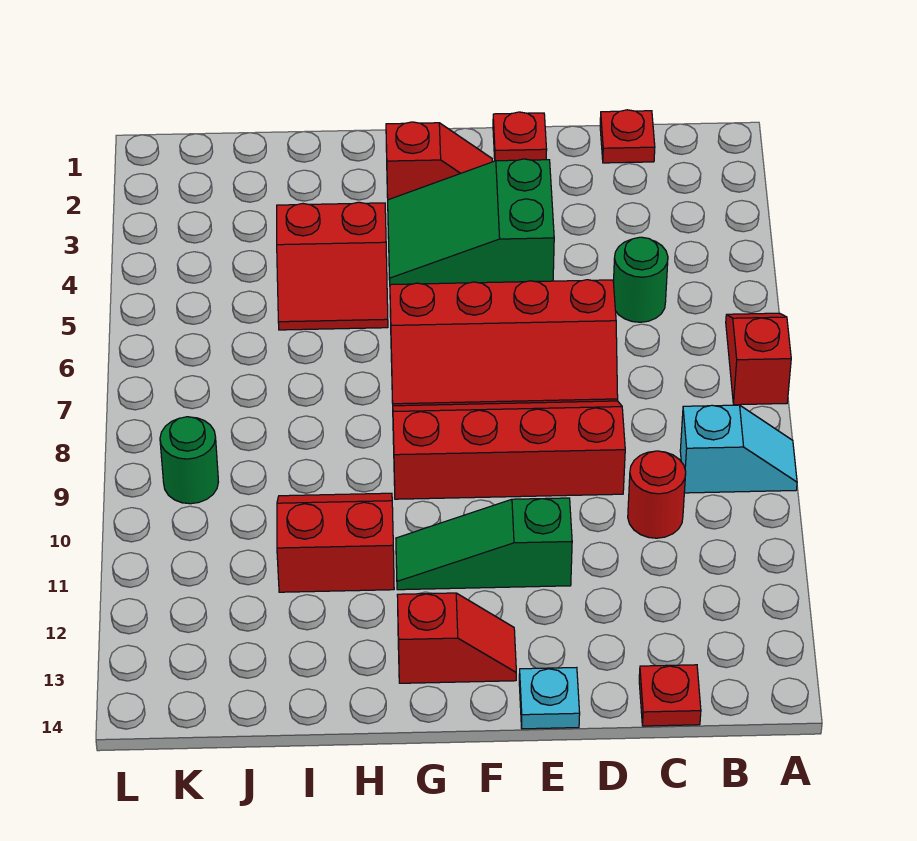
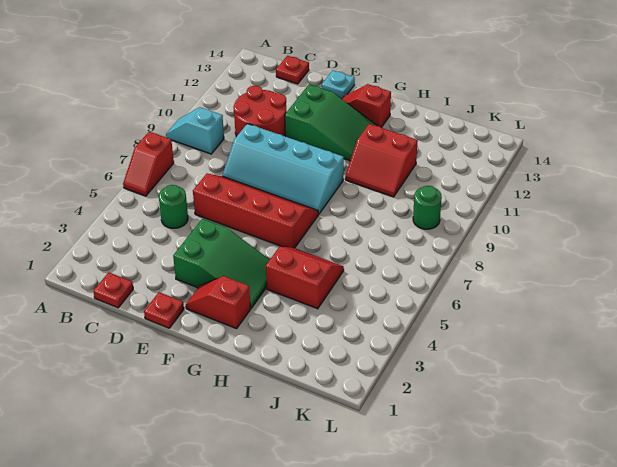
red round brick C10 level 1 -> red round brick C10:D11 level 1
red slope D8:G9 level 1 top 9 -> cyan slope D8:G9 level 1 top 9
green slope E11:G11 level 1 top E -> green slope E11:G12 level 1 top E

